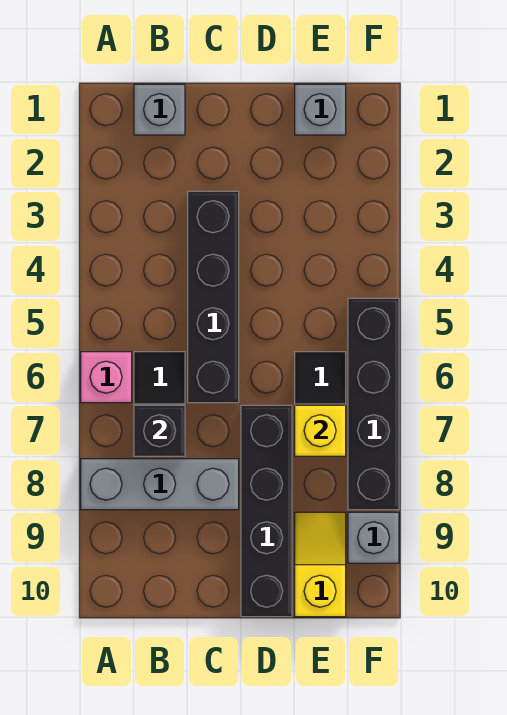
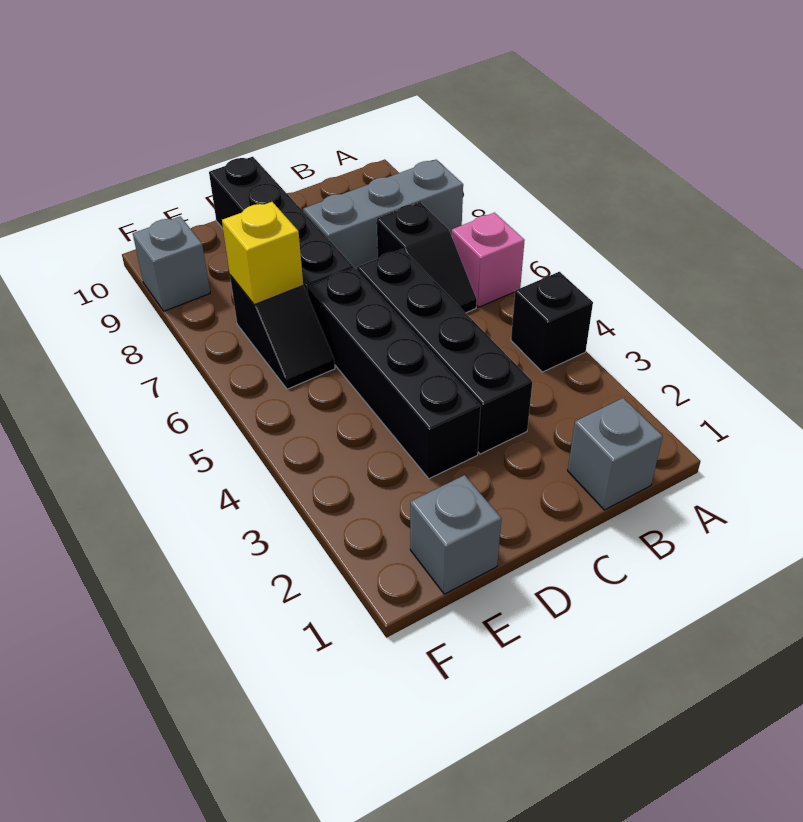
black brick B7 level 2 -> black brick A4 level 1
yellow slope E9:E10 level 1 top 10 -> none
black brick F5:F8 level 1 -> black brick D3:D6 level 1

